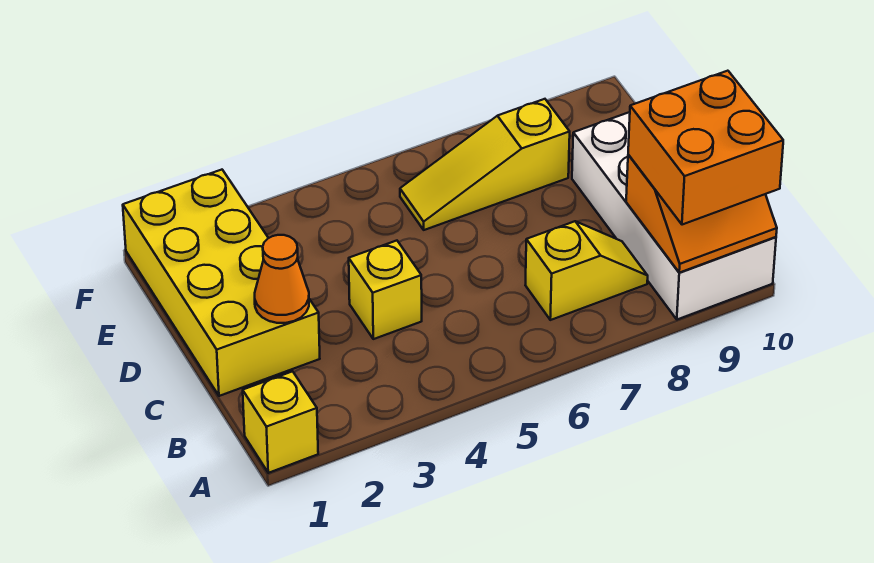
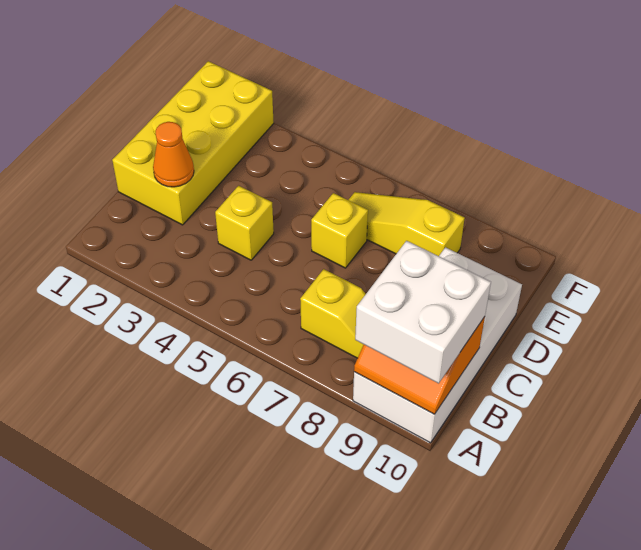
yellow brick A1 level 1 -> yellow brick D6 level 1
orange brick A9:B10 level 3 -> white brick A9:B10 level 3

